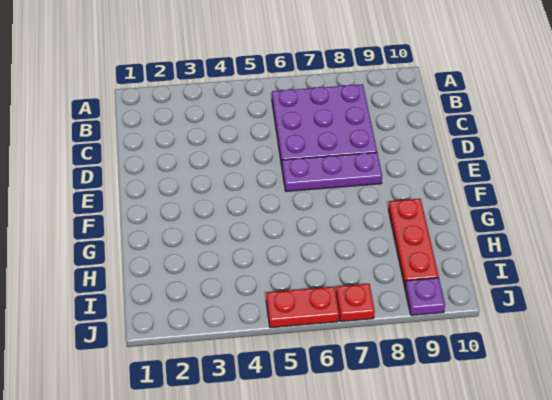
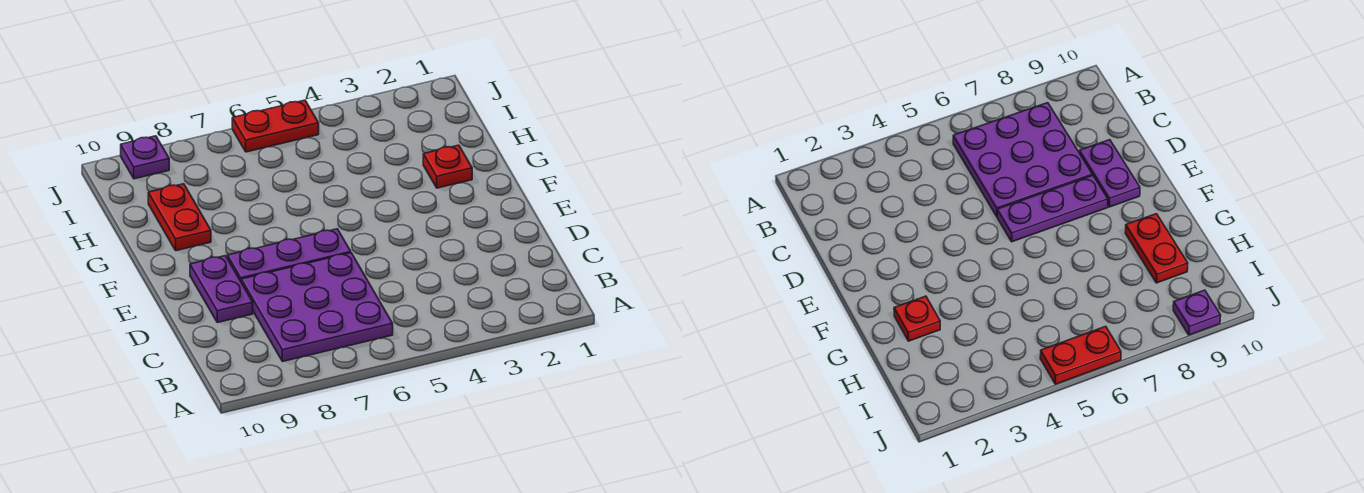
none -> purple plate D9:E9 level 1
red plate G9:I9 level 1 -> red plate G9:H9 level 1
red plate J7 level 1 -> red plate G2 level 1

